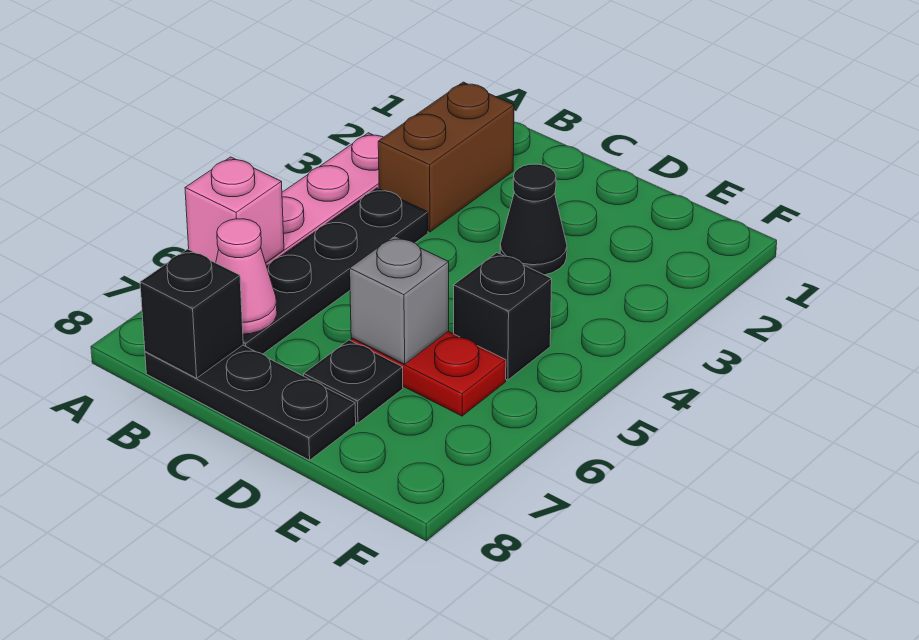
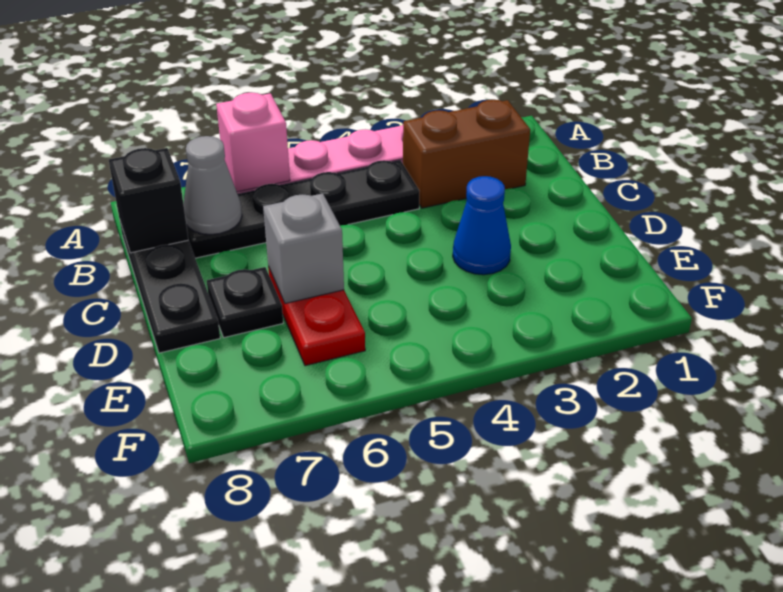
pink cone B7 level 2 -> grey cone B7 level 2
black cone D3 level 1 -> blue cone D3 level 1
black brick E5 level 1 -> none

